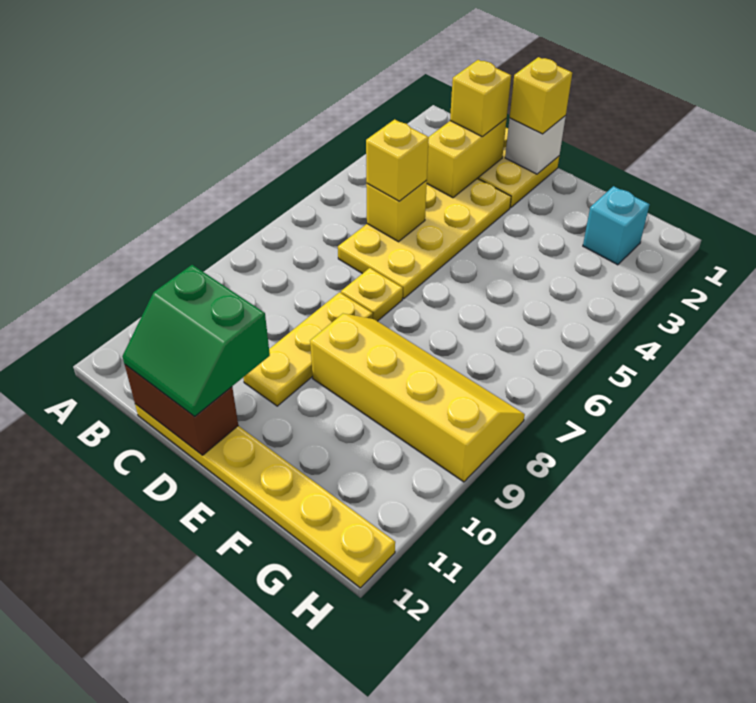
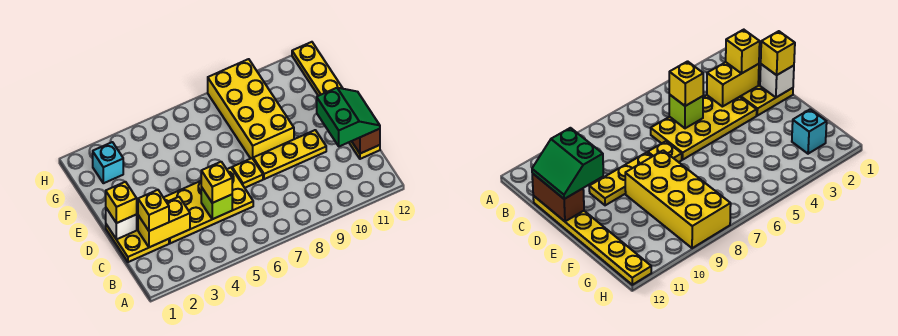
yellow brick C5 level 2 -> lime brick C5 level 2
yellow slope E8:H9 level 1 top 9 -> yellow brick E8:H9 level 1

